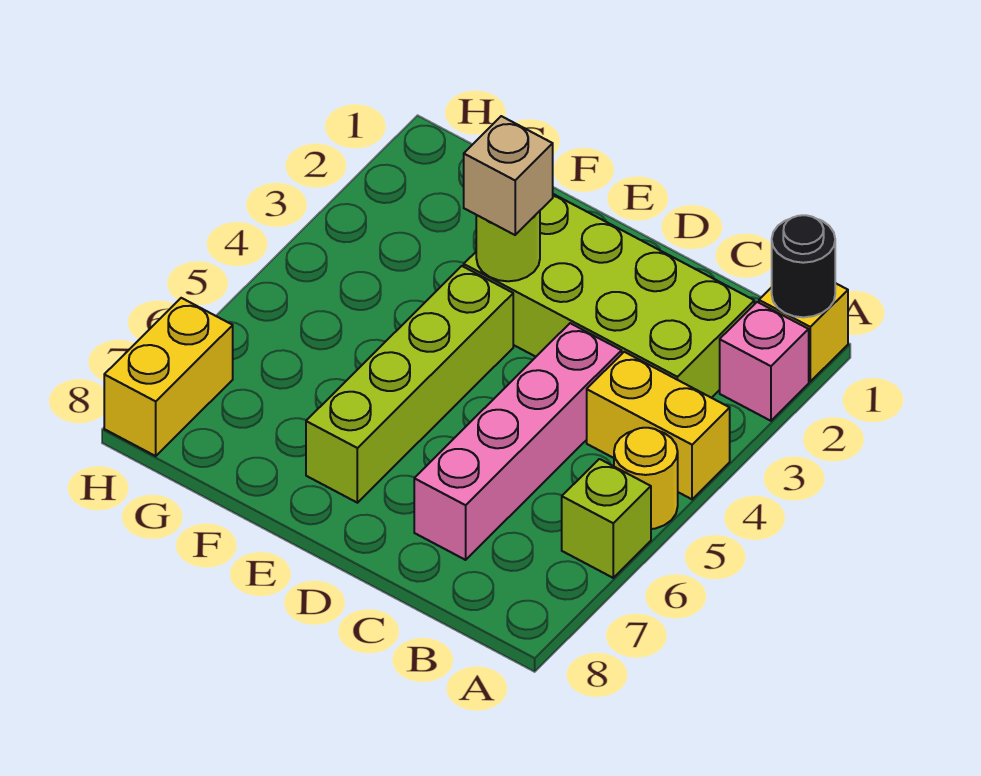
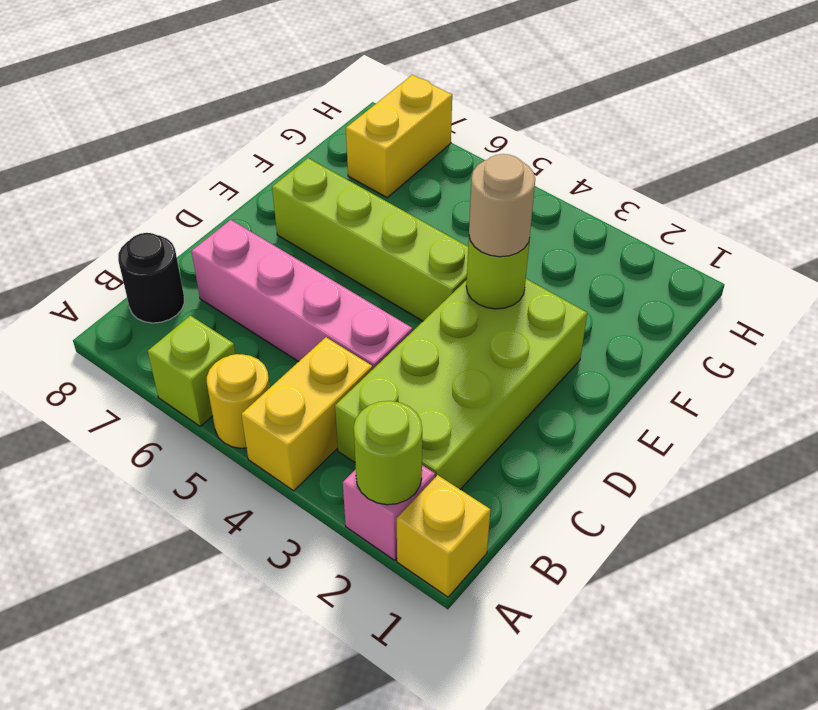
black round brick A1 level 2 -> black round brick B8 level 1
none -> lime round brick A2 level 2
tan brick E3 level 3 -> tan round brick E3 level 3
yellow brick H7:H8 level 1 -> yellow brick G7:H7 level 1

